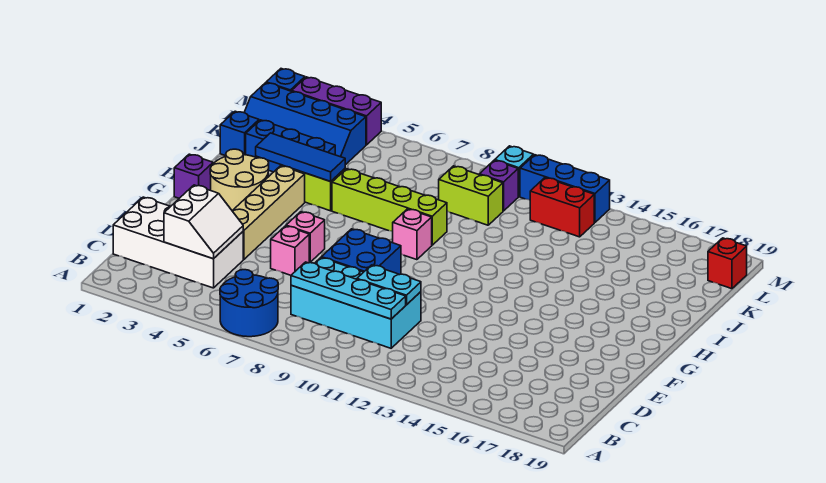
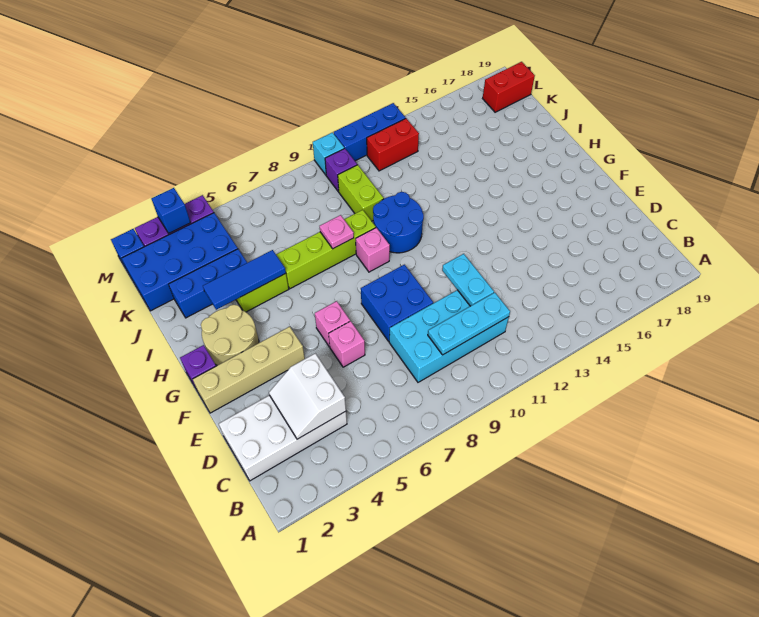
blue round brick A6:B7 level 1 -> blue round brick H10:I11 level 1
white slope C3:D4 level 2 top 3 -> white slope C3:D4 level 2 top 4
cyan plate C8:C11 level 2 -> cyan plate C9:C11 level 2
cyan plate D10:D11 level 2 -> cyan plate D11:E11 level 2
tan brick E4:H4 level 1 -> tan brick F1:F4 level 1
none -> pink plate I8 level 2
blue brick J1 level 1 -> blue brick M3 level 2
blue slope K1:L4 level 1 top L -> blue brick K1:L4 level 1
lime brick K9:K10 level 1 -> lime brick J10:K10 level 1
red brick L19 level 1 -> red brick L18:L19 level 1

